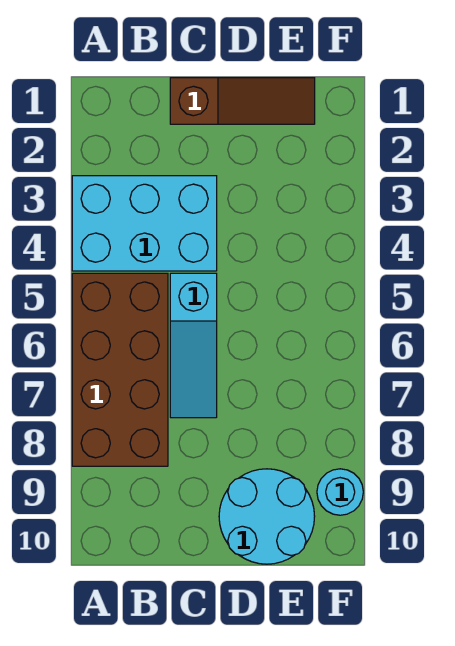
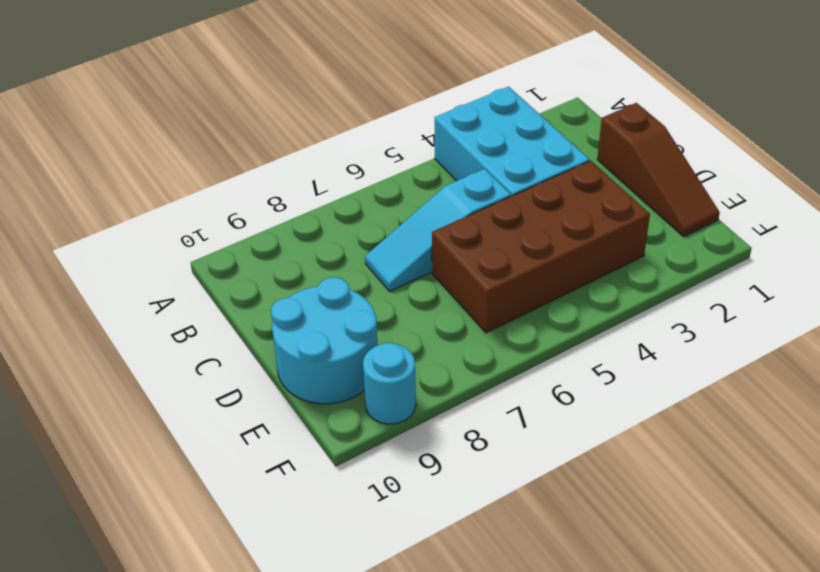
brown brick A5:B8 level 1 -> brown brick D3:E6 level 1

